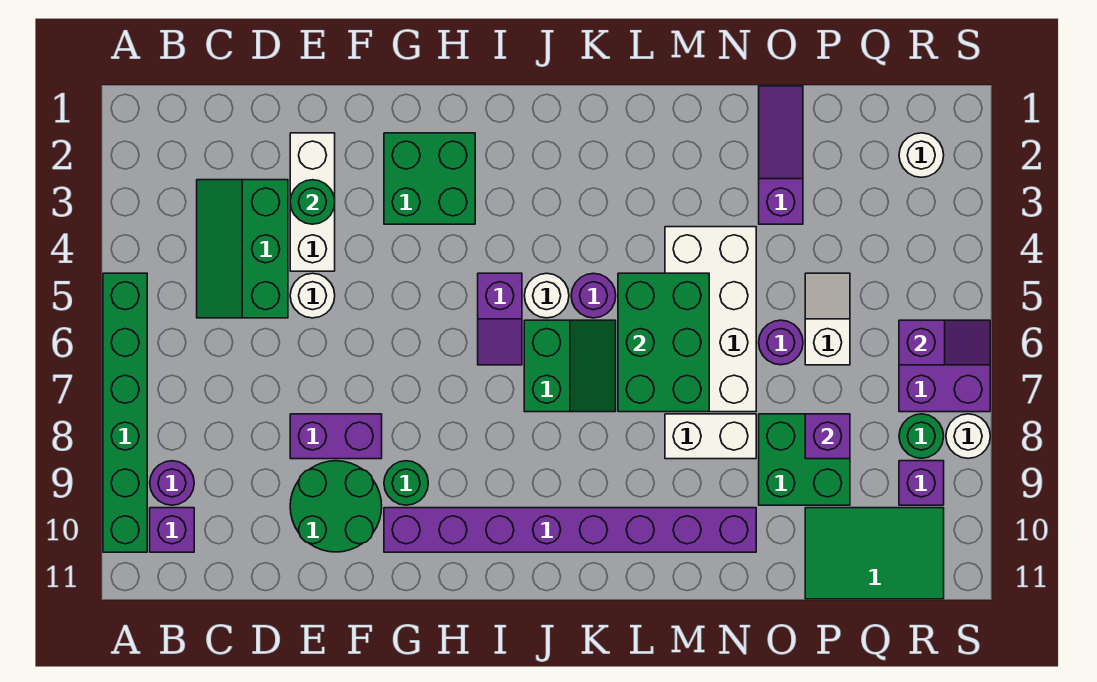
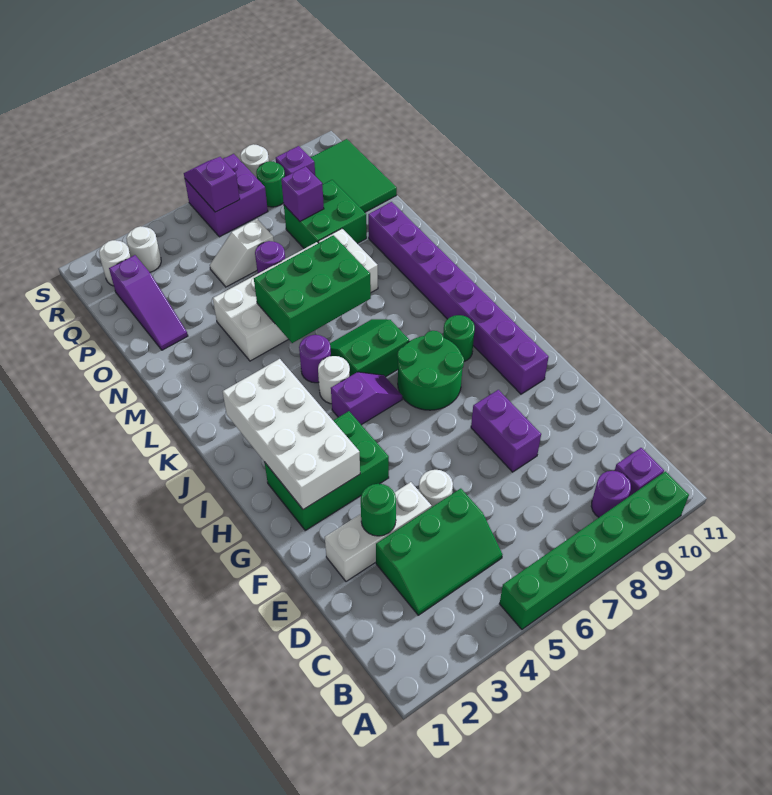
green round brick E9:F10 level 1 -> green round brick H7:I8 level 1
green brick G2:H3 level 1 -> green brick G2:H4 level 1
none -> white brick G2:J3 level 2
green round brick G9 level 1 -> green round brick I9 level 1
purple slope O1:O3 level 1 top 3 -> purple slope O2:Q2 level 1 top Q
none -> white round brick R3 level 1

